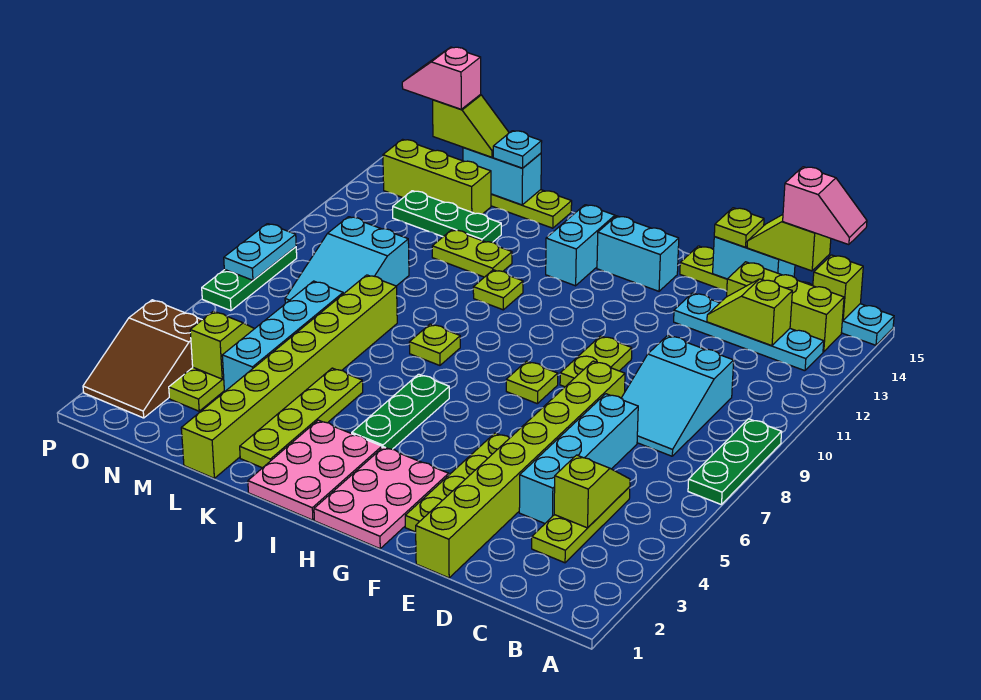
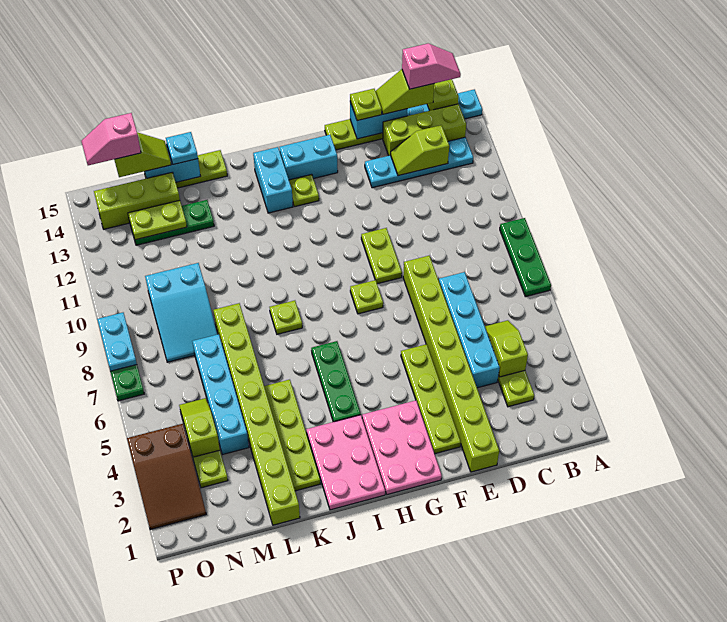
cyan slope C8:D10 level 1 top 10 -> none
lime plate J11 level 1 -> lime plate H13 level 1
lime plate K12:L12 level 1 -> lime plate M13:N13 level 2

